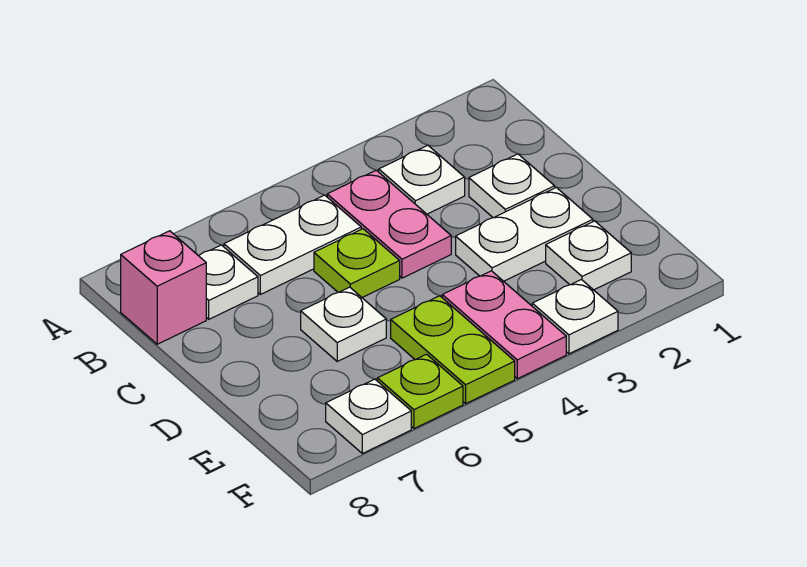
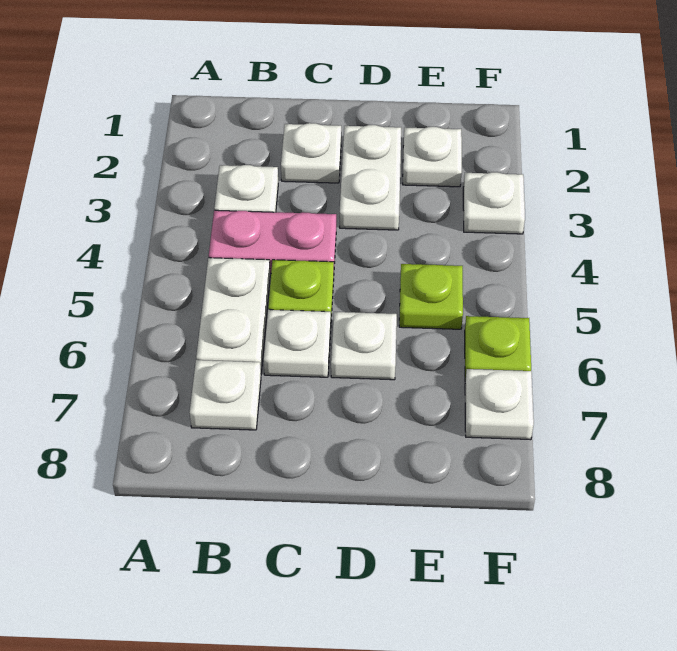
pink brick B8 level 1 -> none
none -> white plate C6 level 1
pink plate E4:F4 level 1 -> none
lime plate E5:F5 level 1 -> lime plate E5 level 1

